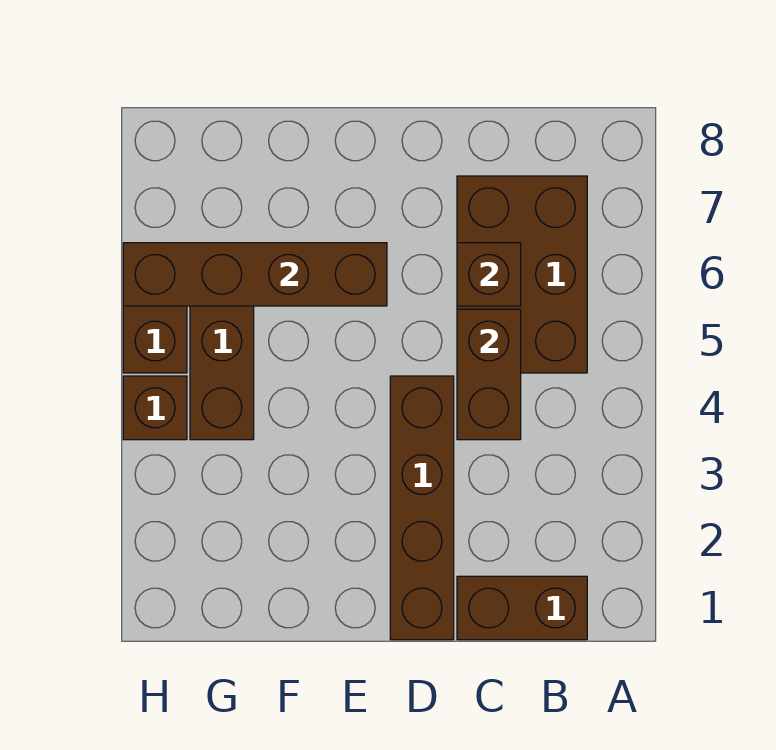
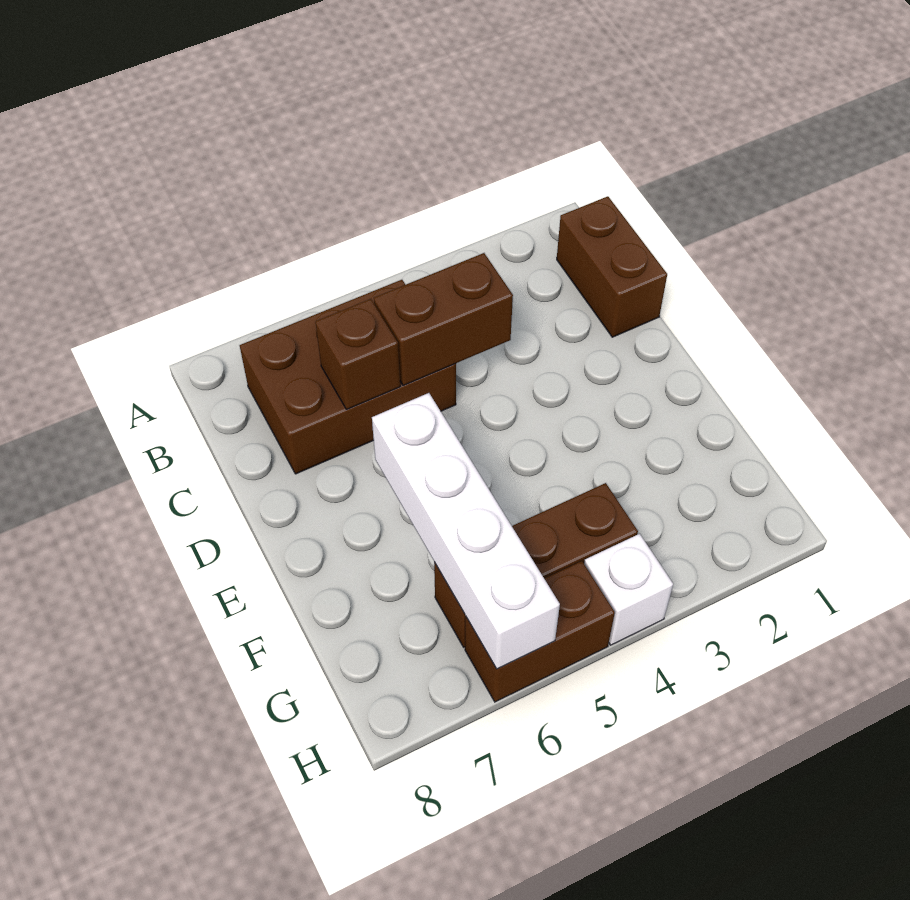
brown brick D1:D4 level 1 -> none
brown brick E6:H6 level 2 -> white brick E6:H6 level 2
brown brick H4 level 1 -> white brick H4 level 1

